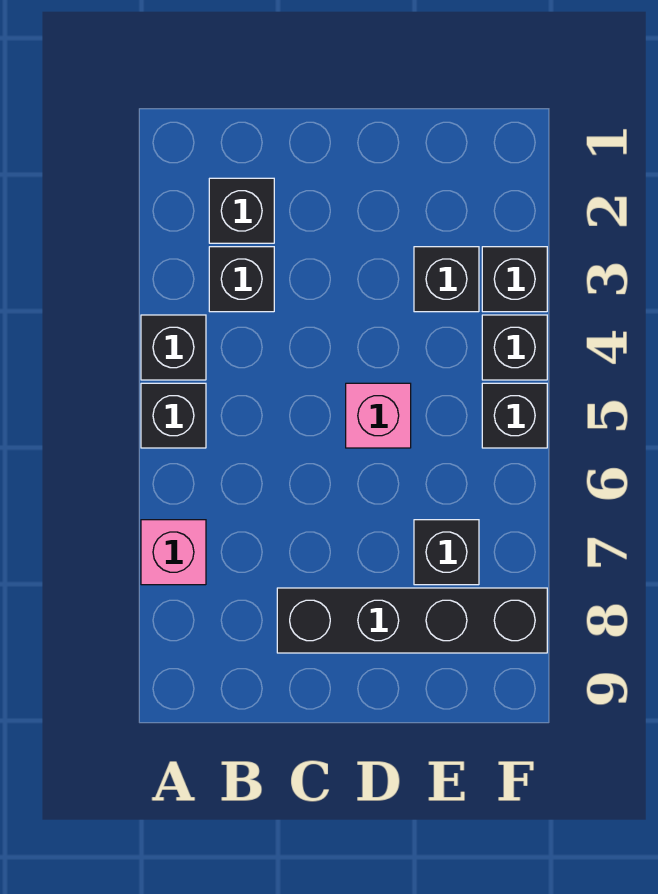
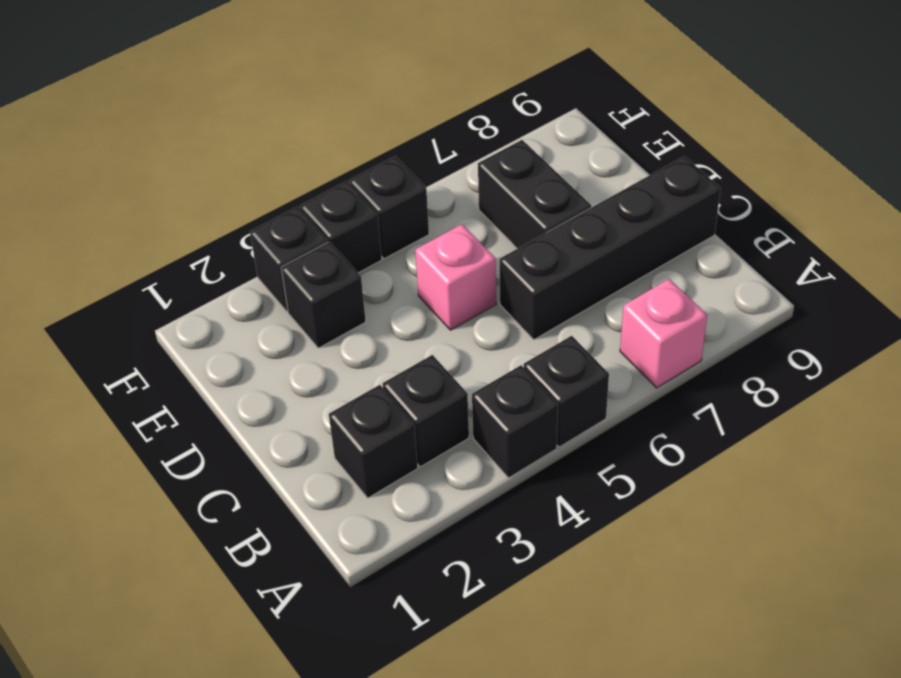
black brick C8:F8 level 1 -> black brick C6:C9 level 1
black brick E7 level 1 -> black brick D7:E7 level 1

